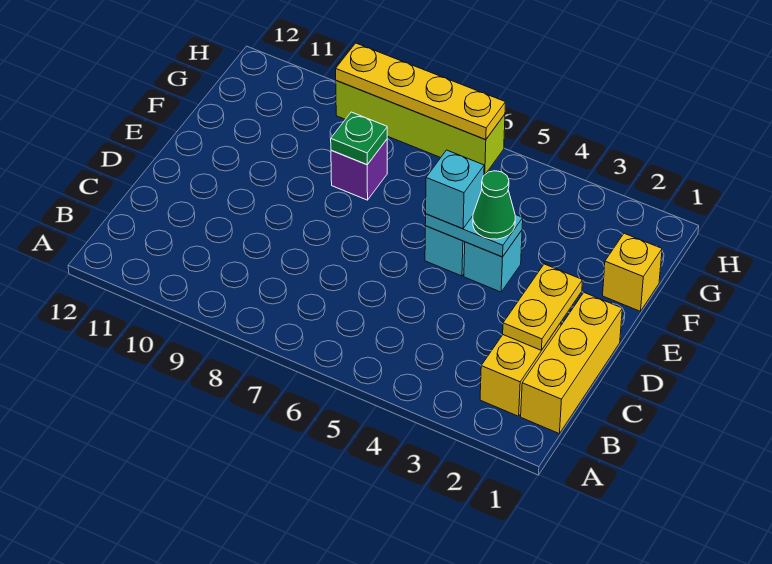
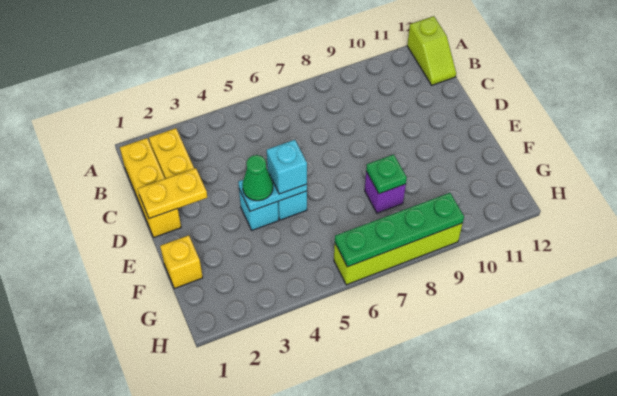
none -> lime slope A12:B12 level 1 top A
yellow plate C2:D2 level 2 -> yellow plate D1:D2 level 2
yellow plate H6:H9 level 2 -> green plate H6:H9 level 2

